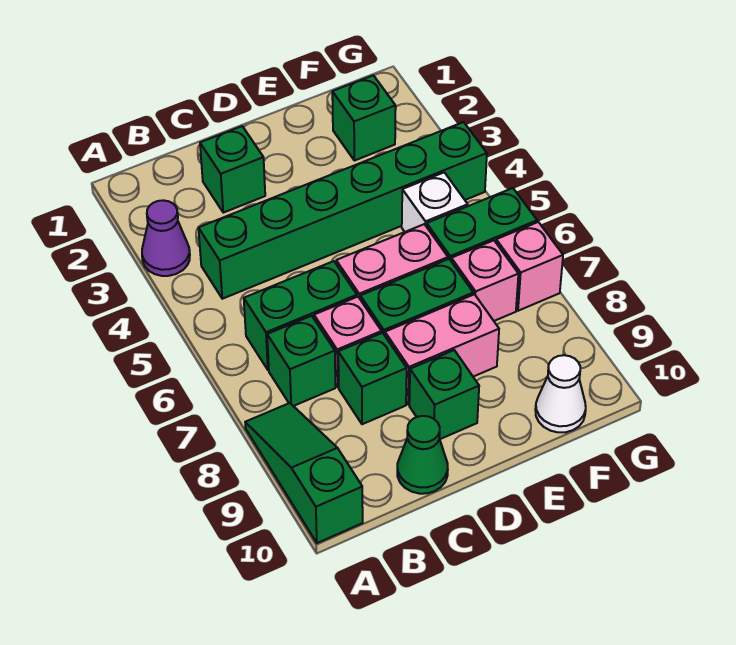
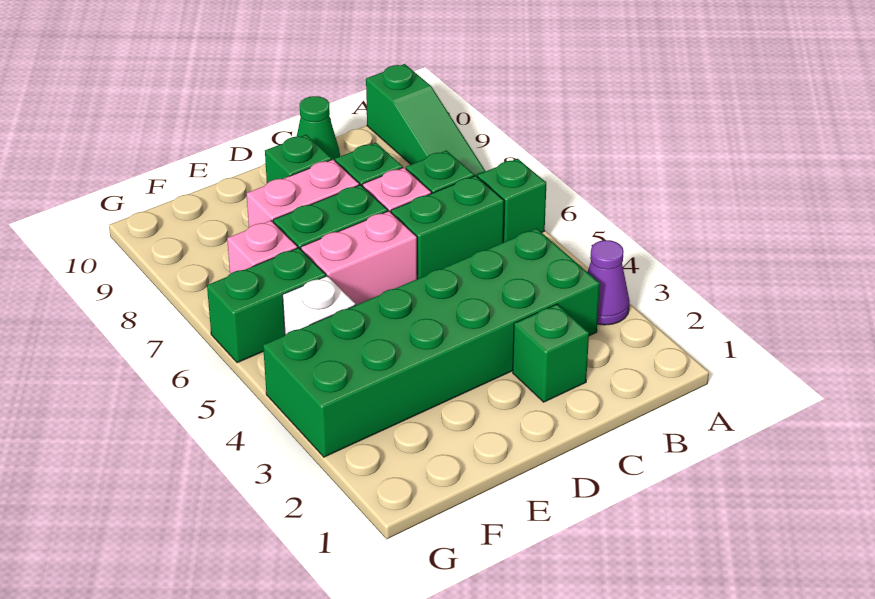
green brick B4:G4 level 1 -> green brick B3:G4 level 1
green brick F2 level 1 -> green brick A6 level 1
white cone F10 level 1 -> none
pink brick G7 level 1 -> none

